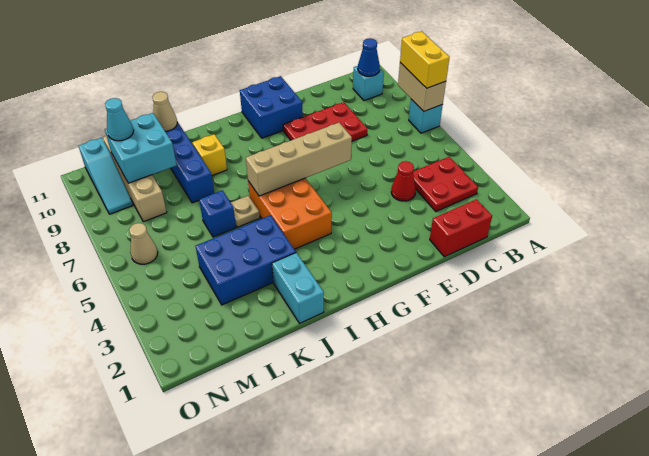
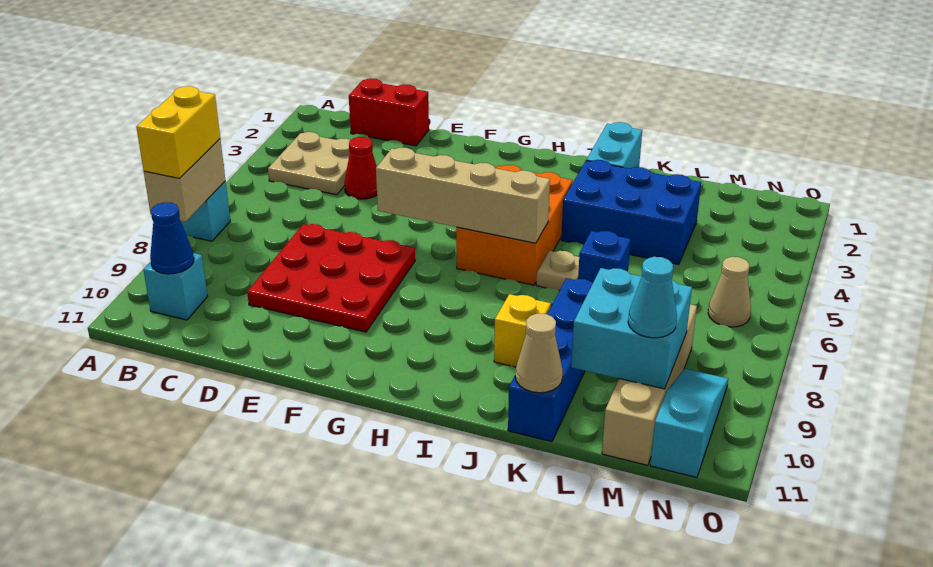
red plate B3:C4 level 1 -> tan plate B3:C4 level 1
red plate D8:F9 level 1 -> red plate D7:F9 level 1
blue brick F10:G11 level 1 -> none

